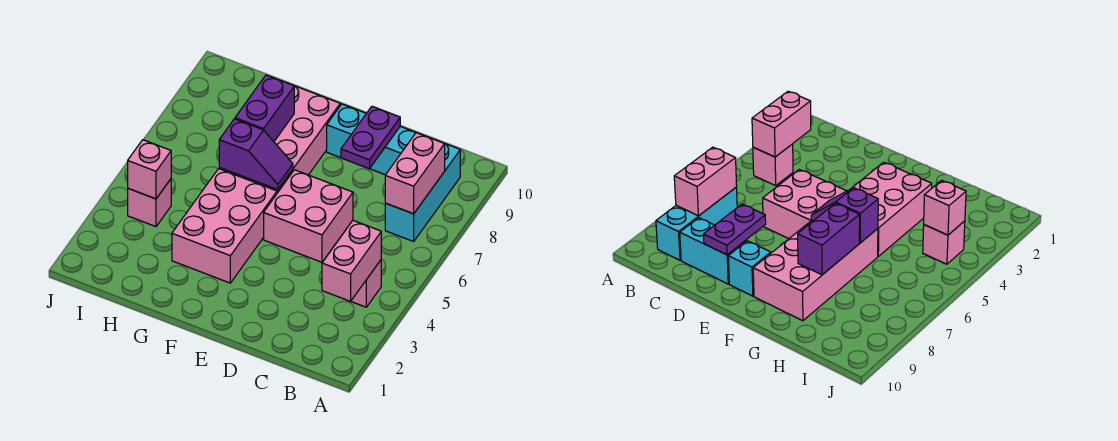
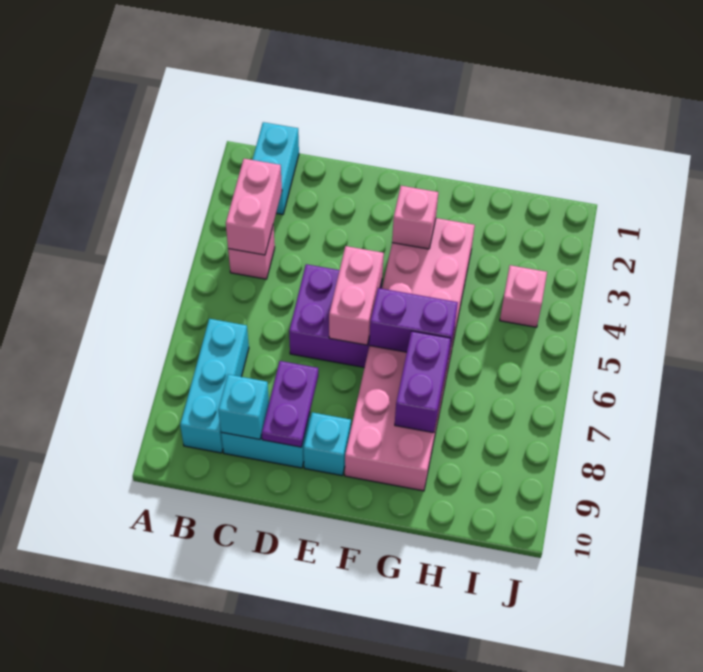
none -> cyan brick B1:B2 level 1
pink brick B7:B8 level 2 -> pink brick E5:E6 level 2
none -> cyan brick C9 level 2
pink brick D5:E6 level 1 -> purple brick D5:E6 level 1
purple slope F6:G6 level 2 top G -> purple brick F6:G6 level 2
pink brick I4 level 2 -> pink brick F3 level 2

